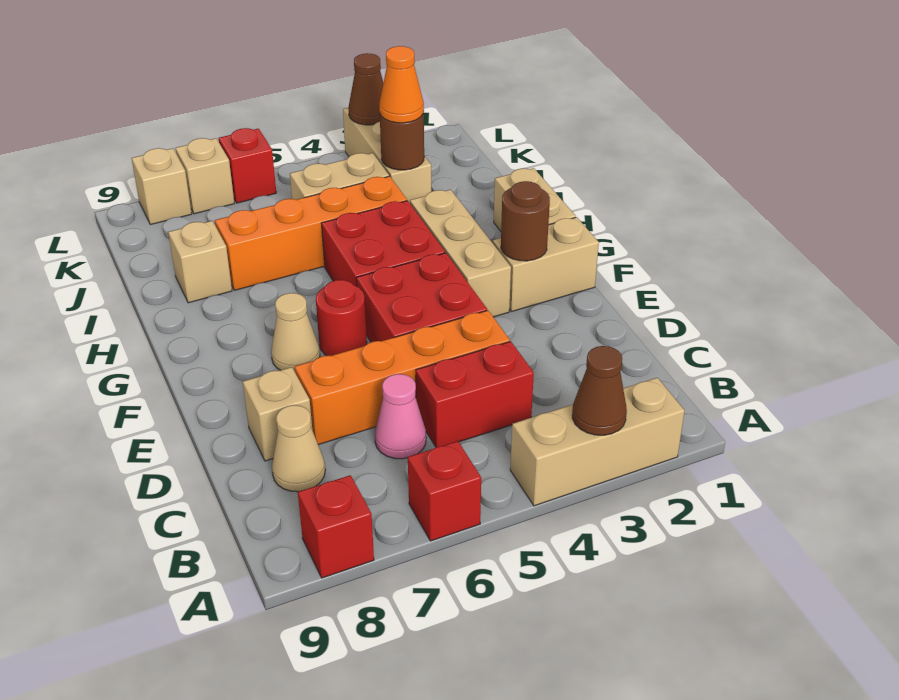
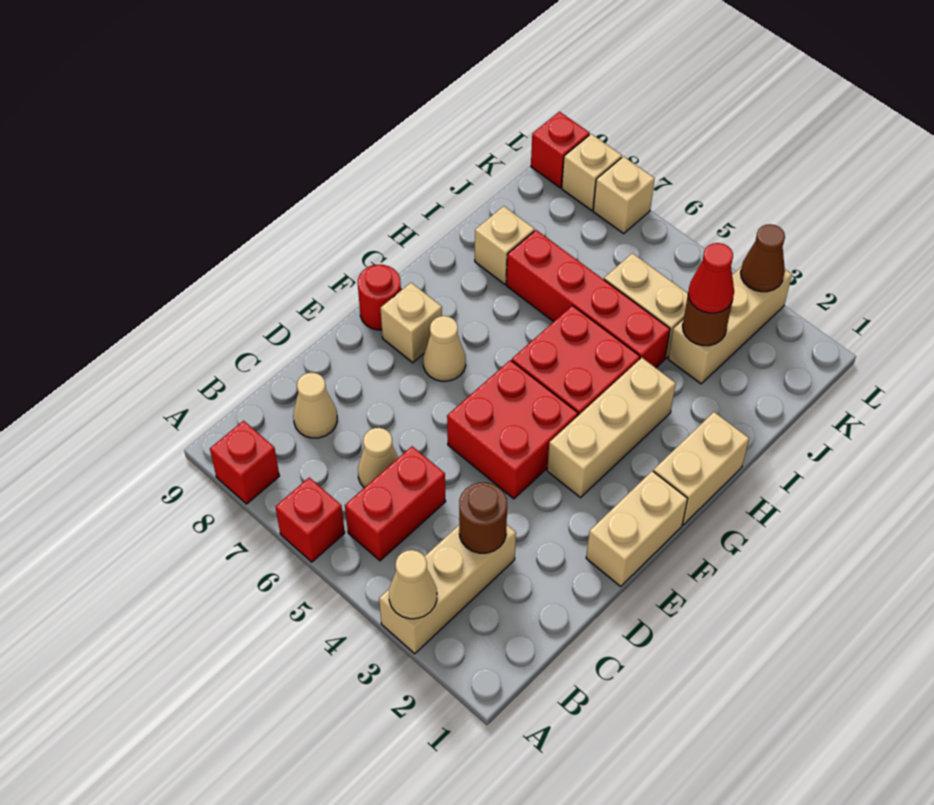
tan brick A2:A4 level 1 -> tan brick A3:C3 level 1
brown cone A3 level 2 -> tan cone A3 level 2
red brick C4:C5 level 1 -> red brick B5:C5 level 1
pink cone C6 level 1 -> tan cone C6 level 1
orange brick D4:D7 level 1 -> none
tan brick D8 level 1 -> tan brick F8 level 1
tan brick F1:F2 level 1 -> tan brick E1:F1 level 1
brown round brick F2 level 2 -> brown round brick C3 level 2
red round brick F6 level 1 -> red round brick F9 level 1
orange brick I4:I7 level 1 -> red brick I4:I7 level 1
orange cone J3 level 3 -> red cone J3 level 3
red brick L6 level 1 -> red brick L9 level 1

